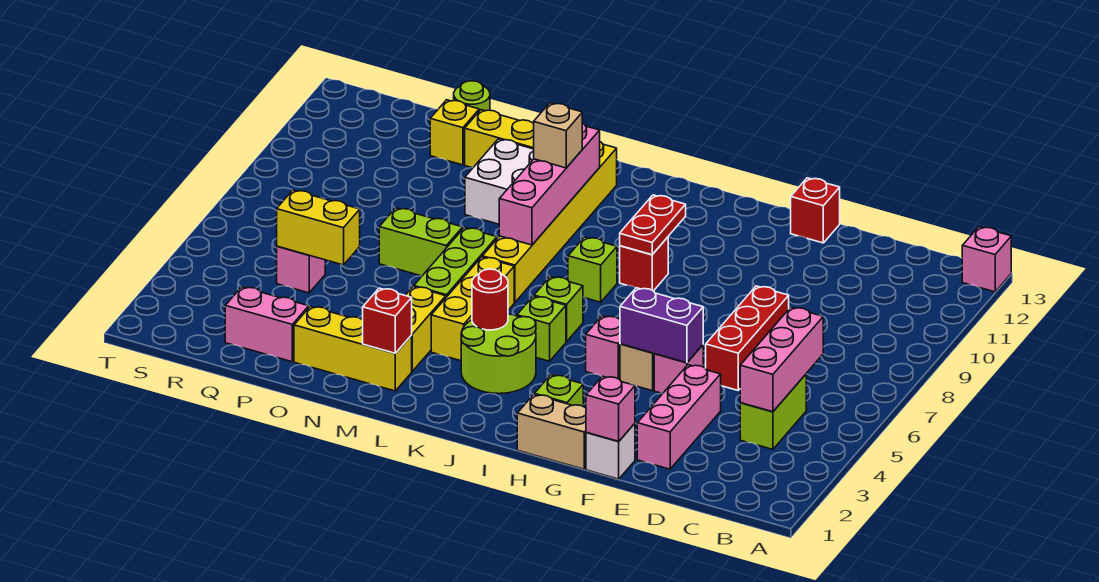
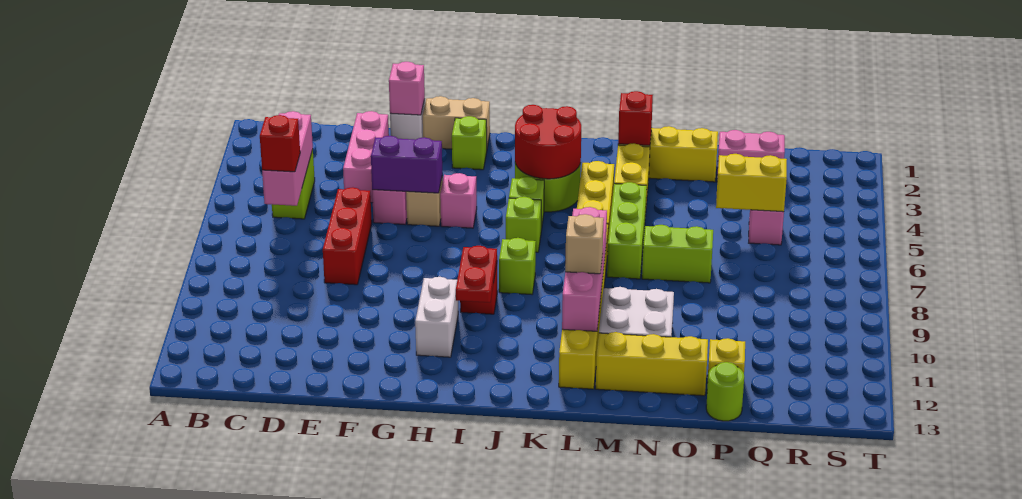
pink brick A13 level 1 -> none
red brick F13 level 1 -> red brick C6 level 3
none -> white brick H10:H11 level 1
red round brick K4 level 2 -> red round brick J3:K4 level 2

